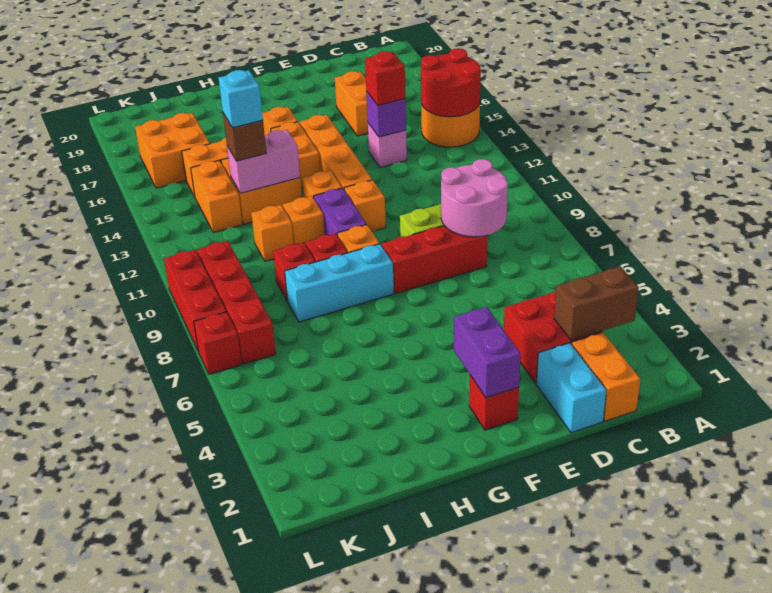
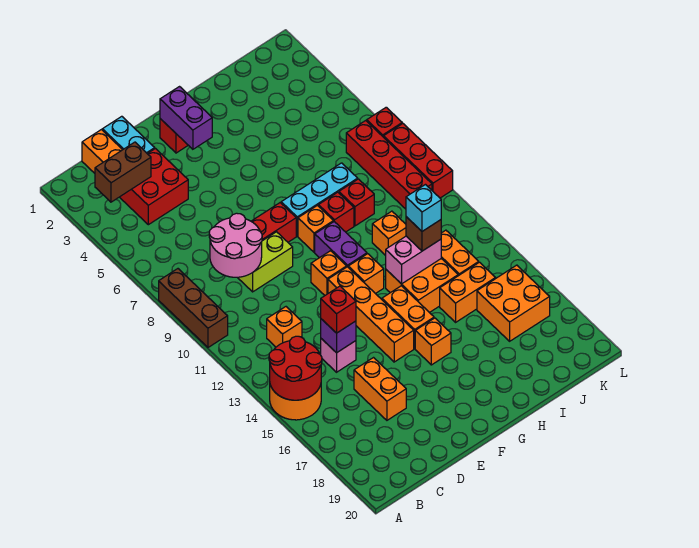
none -> brown brick A8:A10 level 1
orange brick H11 level 1 -> orange brick C12 level 1

